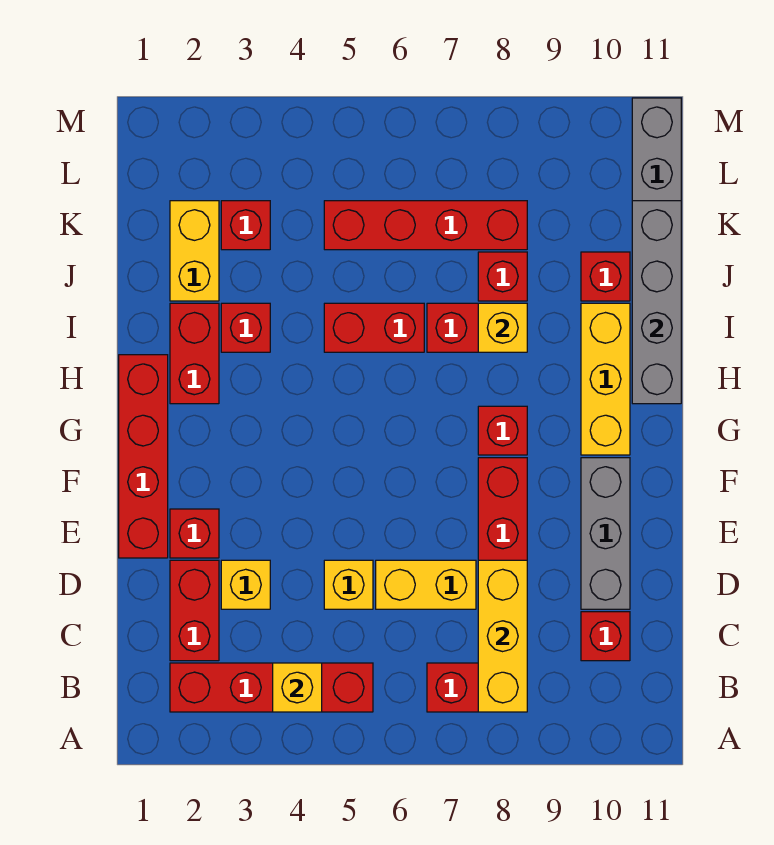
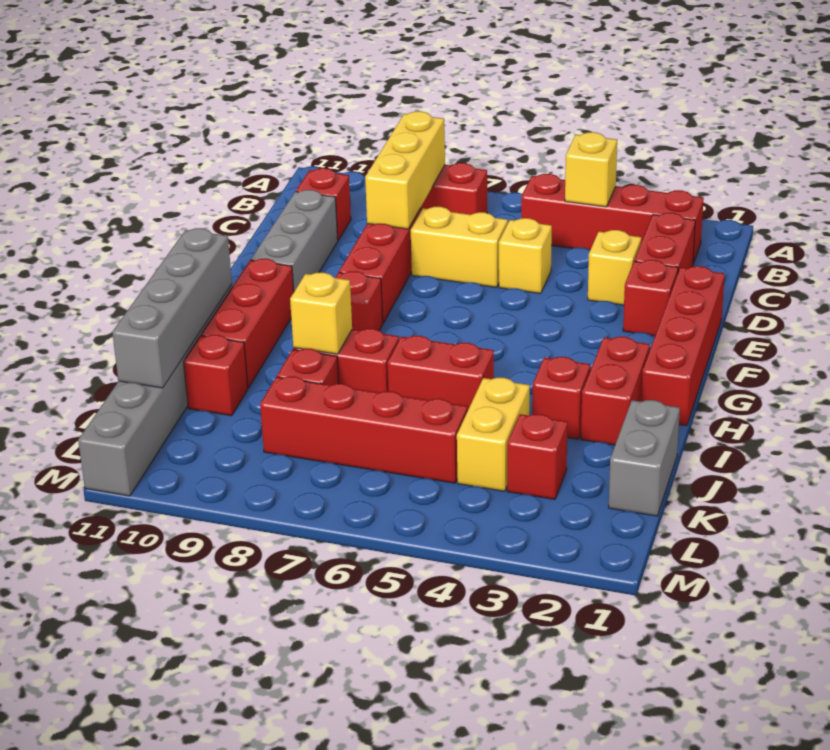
yellow brick G10:I10 level 1 -> red brick G10:I10 level 1
none -> grey brick J1:K1 level 1
yellow brick J2:K2 level 1 -> yellow brick J4:K4 level 1

